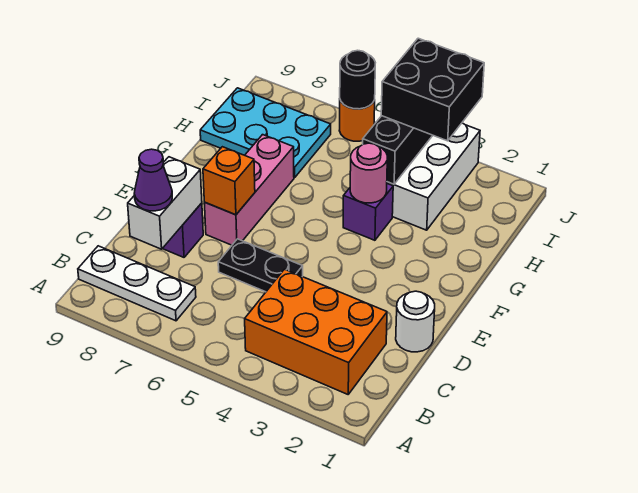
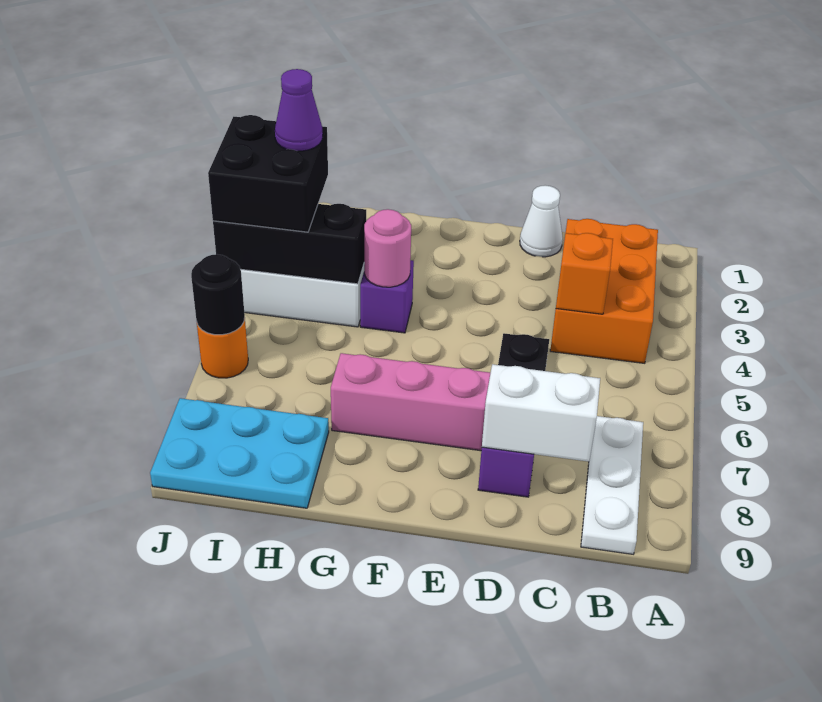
purple cone C8 level 3 -> purple cone I3 level 4
white round brick D1 level 1 -> white cone D1 level 1
orange brick E7 level 2 -> orange brick C4 level 2
cyan plate H7:I9 level 1 -> cyan plate H8:J9 level 1

